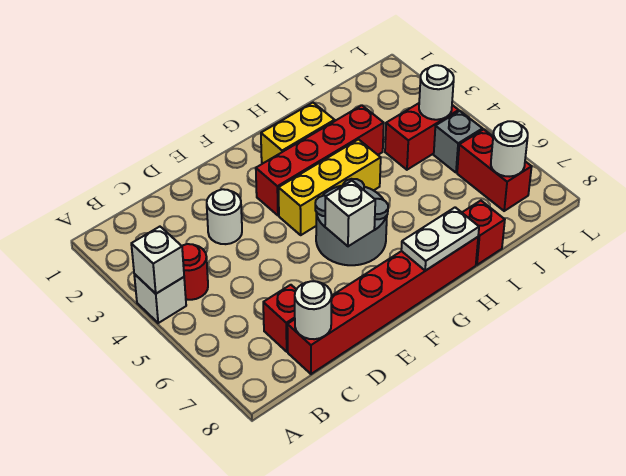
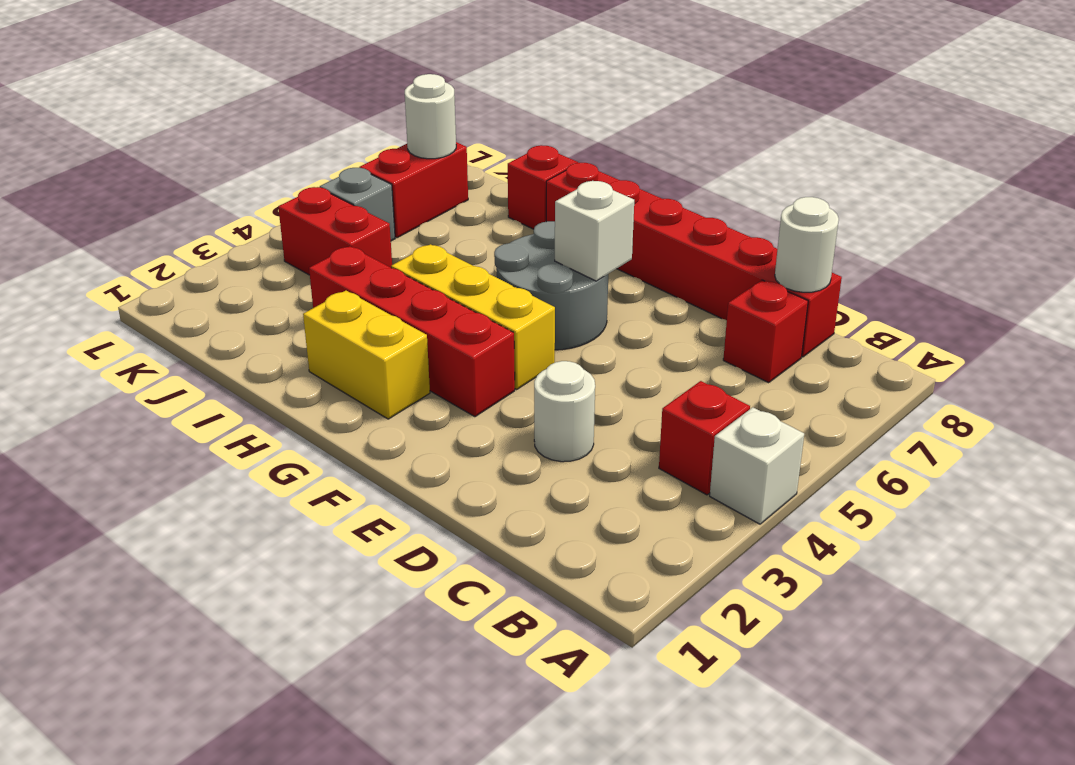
white brick A4 level 2 -> none
red round brick B4 level 1 -> red brick B4 level 1
white plate G8:H8 level 2 -> none
white round brick K4 level 2 -> none

